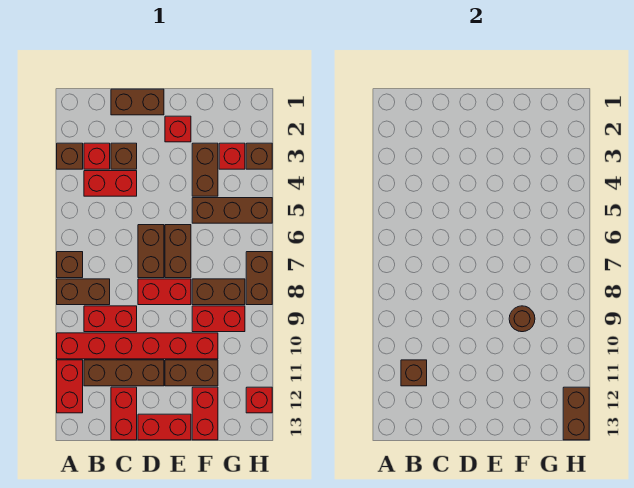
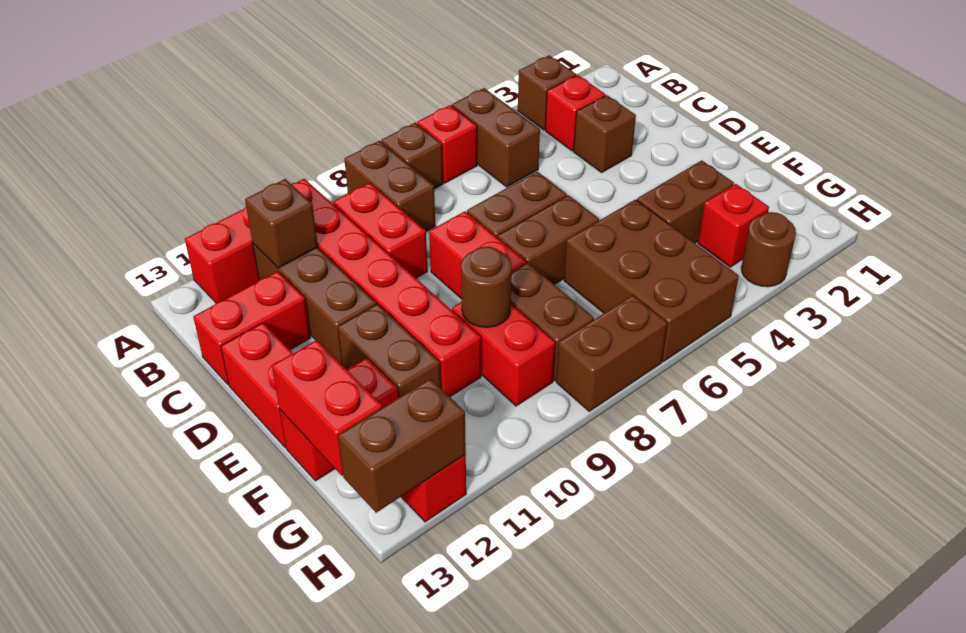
red brick B4:C4 level 1 -> red brick F13:G13 level 2
brown brick C1:D1 level 1 -> brown brick A5:B5 level 1
red brick E2 level 1 -> red brick A6 level 1
brown brick F5:H5 level 1 -> brown brick F5:H6 level 1
brown brick H3 level 1 -> brown round brick H3 level 1

